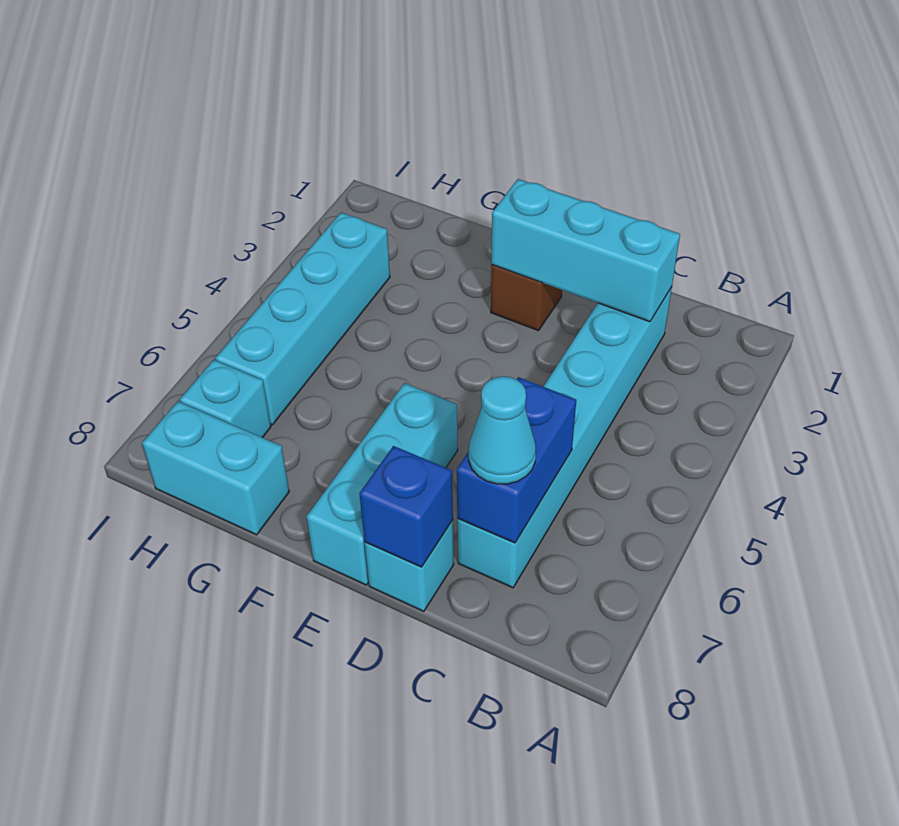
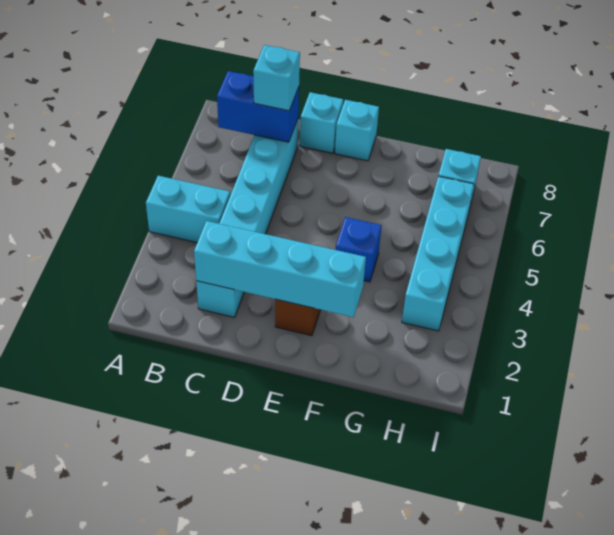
cyan brick C2:E2 level 2 -> cyan brick C2:F2 level 2
blue brick C6:C7 level 2 -> blue brick B7:C7 level 2
cyan cone C7 level 3 -> cyan brick C7 level 3
blue brick D8 level 2 -> blue brick F4 level 1
cyan brick E6:E8 level 1 -> cyan brick E8 level 1
cyan brick G8:H8 level 1 -> cyan brick A4:B4 level 1

